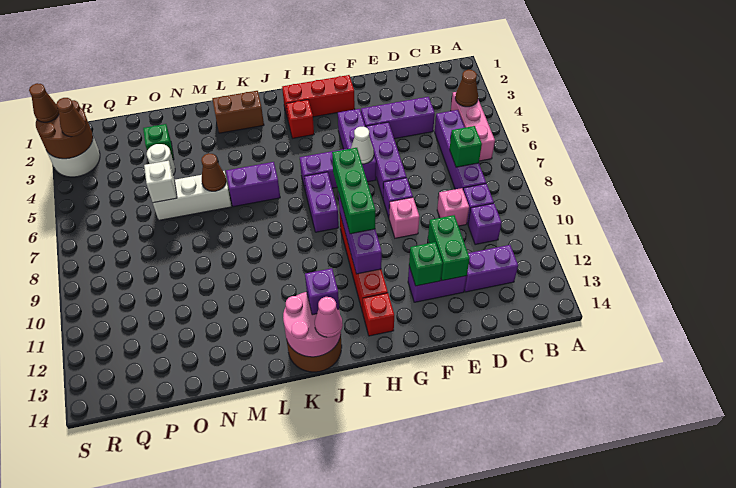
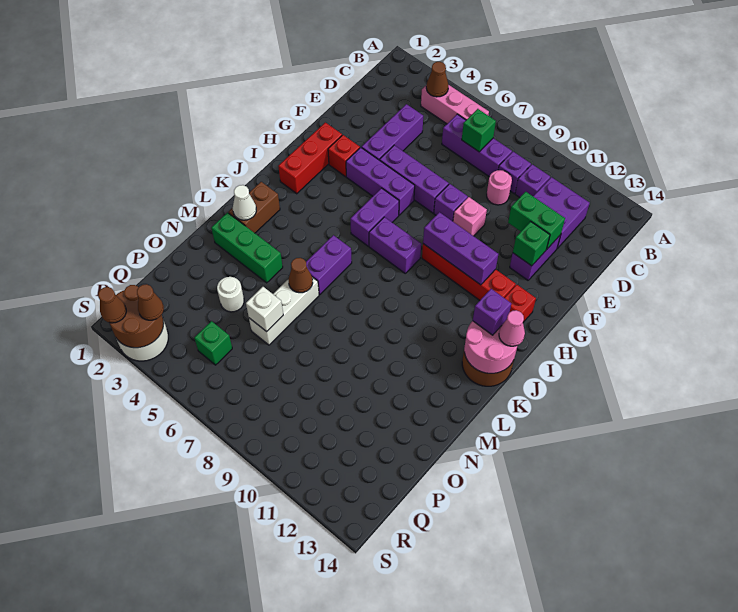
purple brick C5:C8 level 1 -> purple brick C6:C8 level 1
purple brick C12:D12 level 1 -> purple brick C11:D12 level 1
pink brick D9 level 1 -> pink round brick D9 level 1
white cone G6 level 2 -> white cone L2 level 2
green brick H8:H10 level 3 -> green brick M2:M4 level 1
red brick I3 level 1 -> red brick G3 level 1
green brick O3 level 1 -> green brick Q5 level 1

